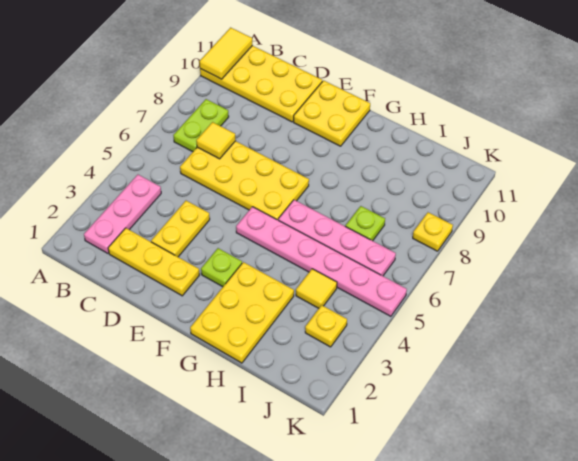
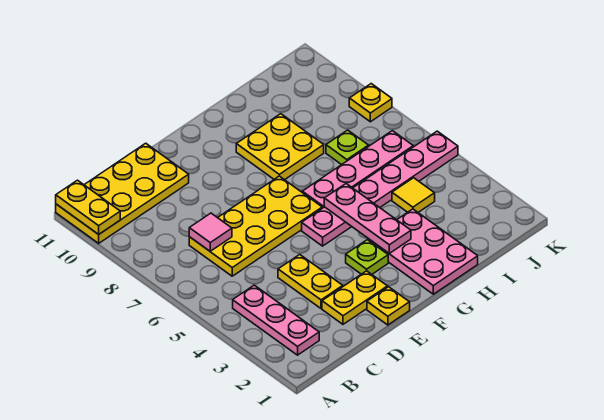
yellow tile A10:A11 level 2 -> yellow plate A10:A11 level 2
lime plate B7:B8 level 1 -> none
yellow plate C2:E2 level 1 -> yellow plate D2:E2 level 1
yellow tile C7 level 2 -> pink tile C7 level 2
yellow plate E10:F11 level 1 -> yellow plate G8:H9 level 1
yellow plate G1:H3 level 1 -> pink plate G1:H3 level 1
none -> pink plate G3:G5 level 2
yellow plate J3 level 1 -> yellow plate E1 level 1

